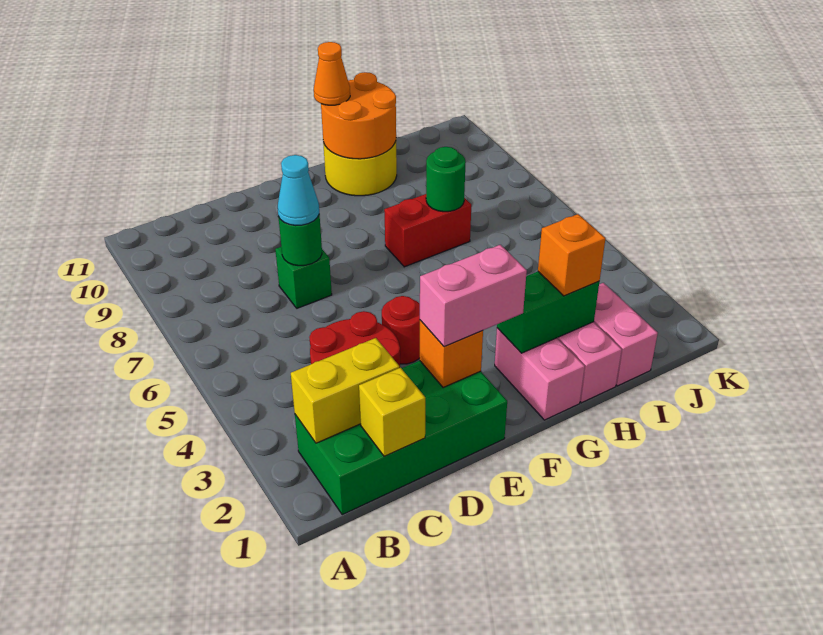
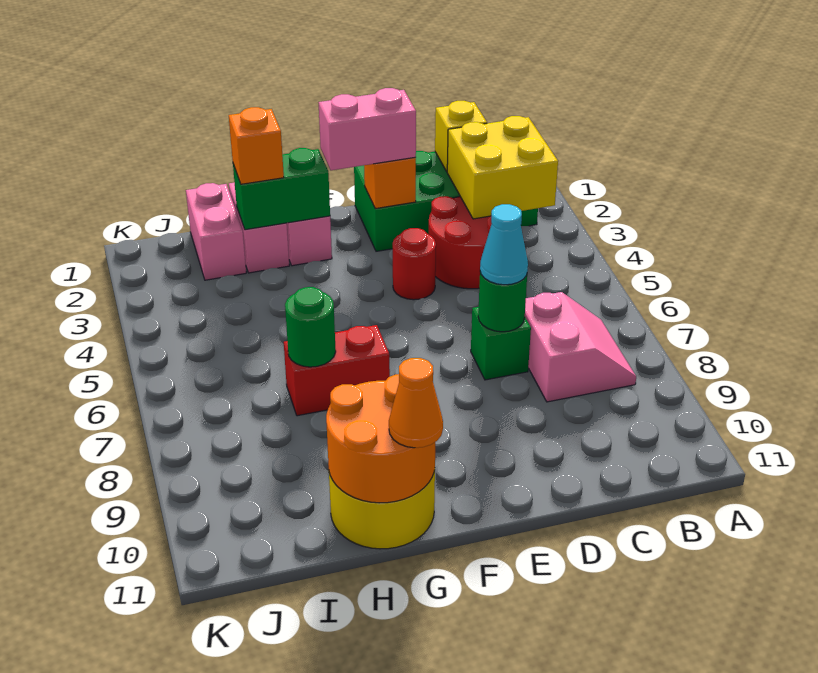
yellow brick B2:C2 level 2 -> yellow brick B2:C3 level 2
none -> pink slope B7:C8 level 1 top C

